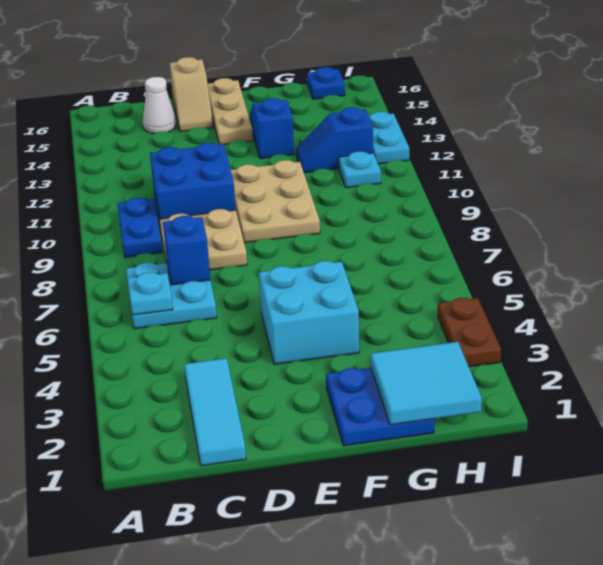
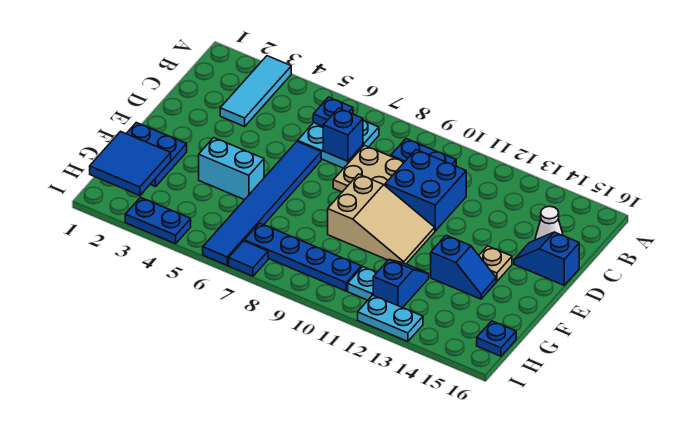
cyan plate B6 level 2 -> blue plate B6 level 2
cyan tile C1:C3 level 1 -> cyan tile A3:C3 level 1
none -> blue tile D6:I6 level 1
tan slope D15:D16 level 1 top 16 -> blue slope D15:D16 level 1 top 16
cyan brick E4:F5 level 1 -> cyan brick F4:F5 level 1
tan plate E9:F11 level 1 -> tan slope E9:F11 level 1 top 9
tan plate E14:E16 level 1 -> tan plate E14 level 1
cyan tile G1:H2 level 2 -> blue tile G1:H2 level 2
none -> blue plate H7:H10 level 1
brown plate I3:I4 level 1 -> blue plate I3:I4 level 1
none -> blue tile I7 level 1

